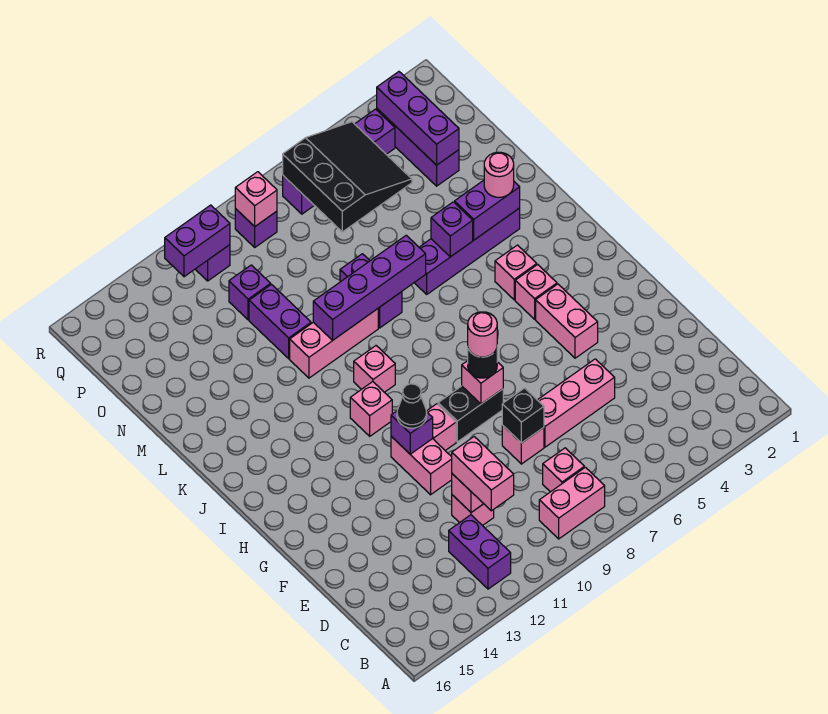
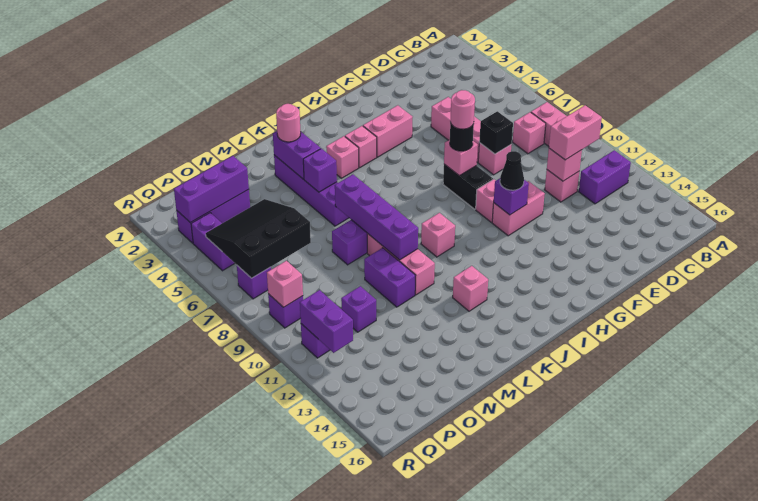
pink brick I11 level 1 -> pink brick K13 level 1
purple brick M11:N11 level 1 -> purple brick M10:M11 level 1

